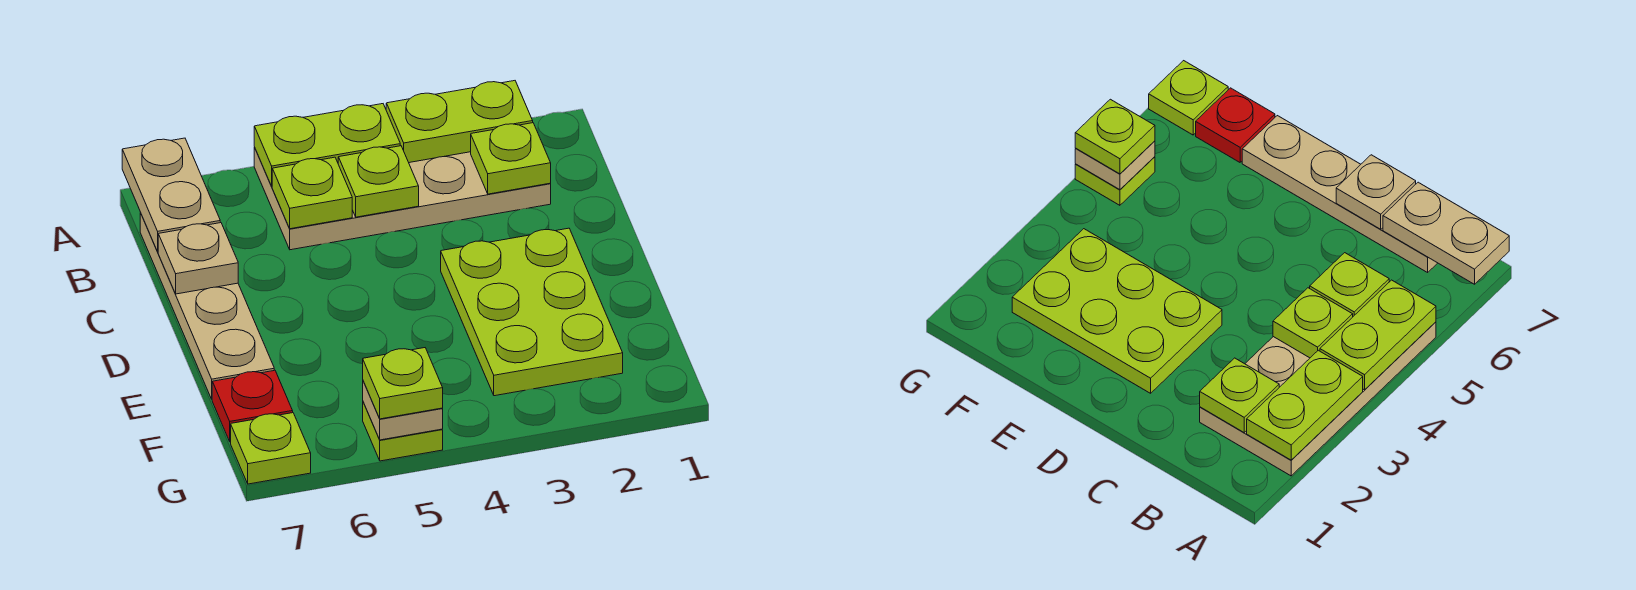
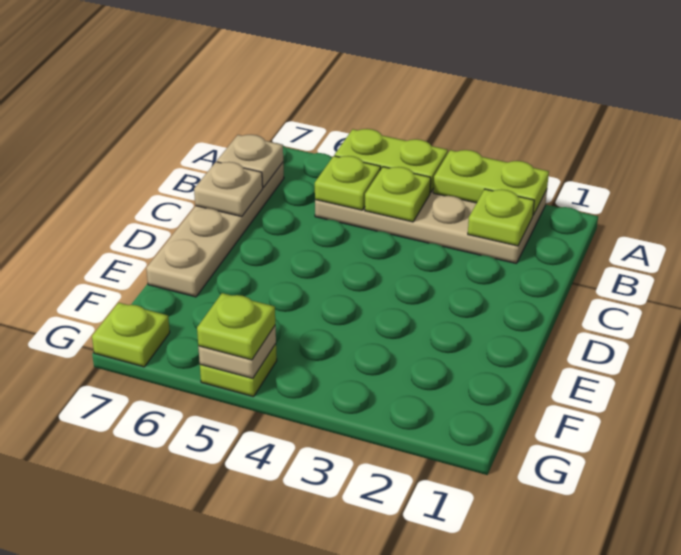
tan plate A7:B7 level 2 -> tan plate B7 level 2
lime plate D2:F3 level 1 -> none
red plate F7 level 1 -> none

